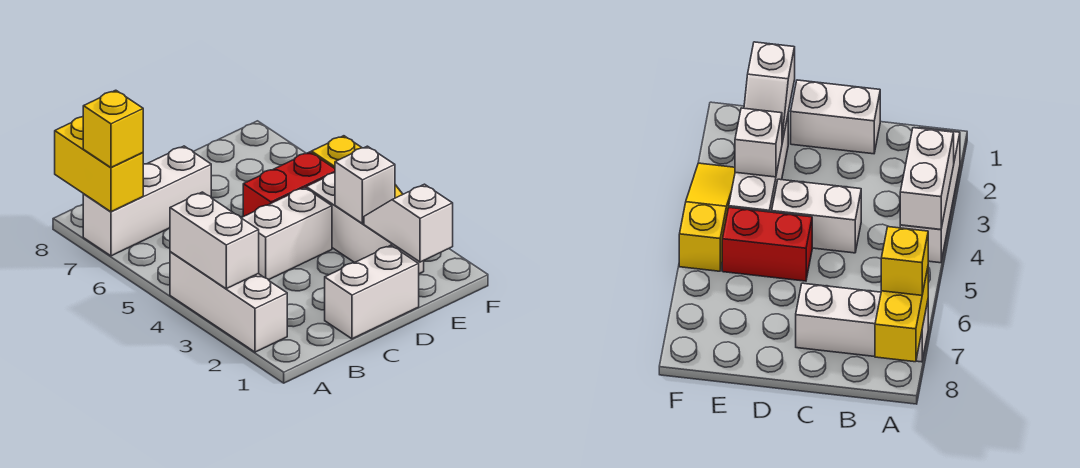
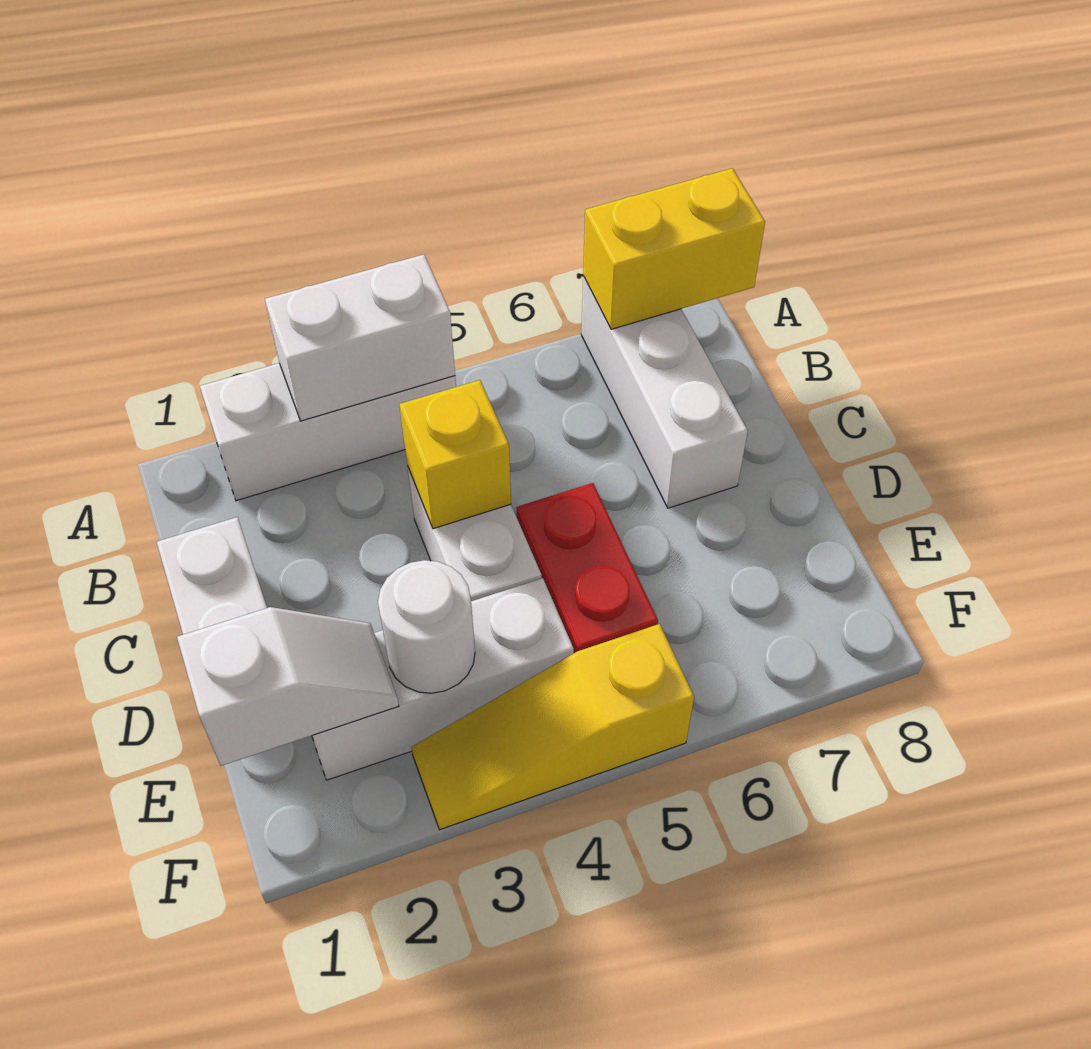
yellow brick A7 level 3 -> yellow brick C4 level 2
white brick E3 level 2 -> white round brick E3 level 2

